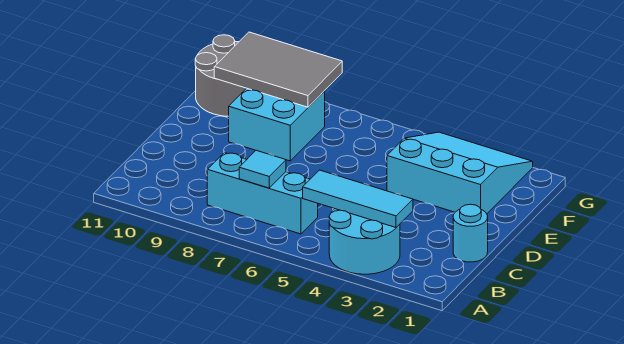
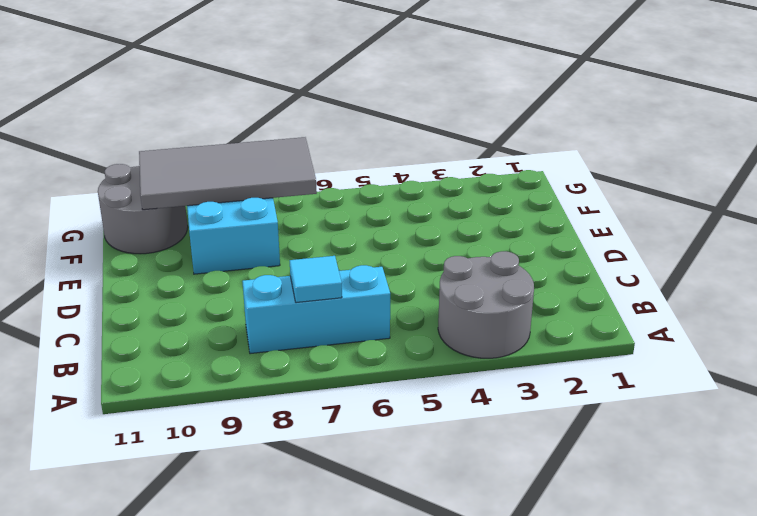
cyan round brick A3:B4 level 1 -> grey round brick A3:B4 level 1
cyan tile B3:B5 level 2 -> none
cyan round brick C1 level 1 -> none
cyan slope E2:G4 level 1 top E -> none
grey tile F8:G10 level 2 -> grey tile F7:G10 level 2

